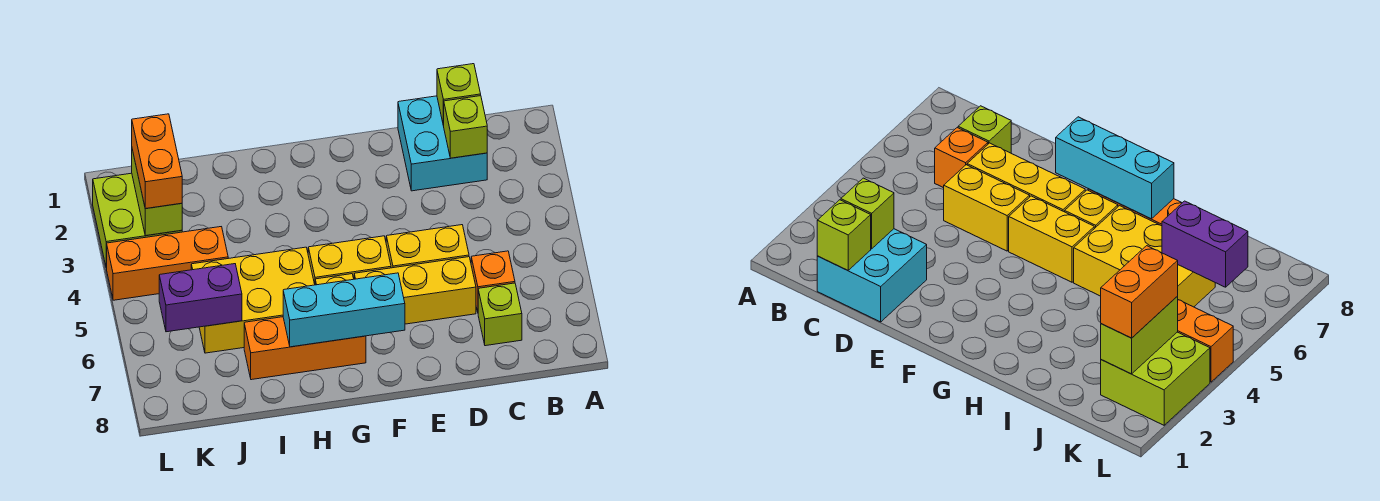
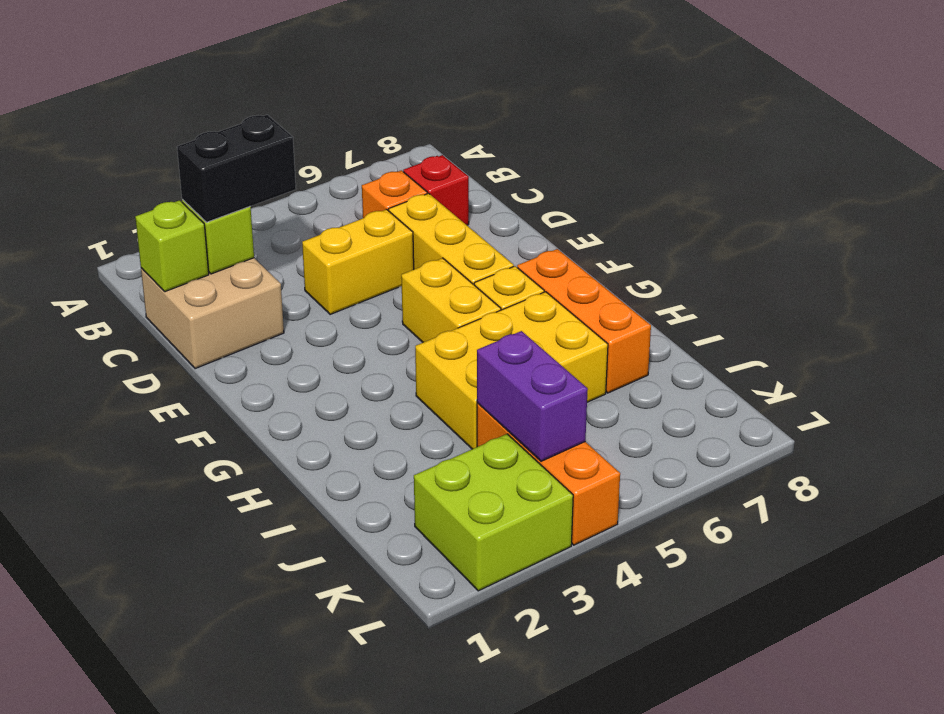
cyan brick C1:D2 level 1 -> tan brick C1:D2 level 1
none -> black brick C2:C3 level 3
lime brick C7 level 1 -> red brick C7 level 1
yellow brick D5:E5 level 1 -> yellow brick D4:D5 level 1
cyan brick F7:H7 level 2 -> none
yellow brick H5:J6 level 1 -> yellow brick H4:I6 level 1
purple brick J6:K6 level 2 -> purple brick J4:K4 level 2
lime brick K2:K3 level 2 -> none
orange brick K2:K3 level 3 -> none

